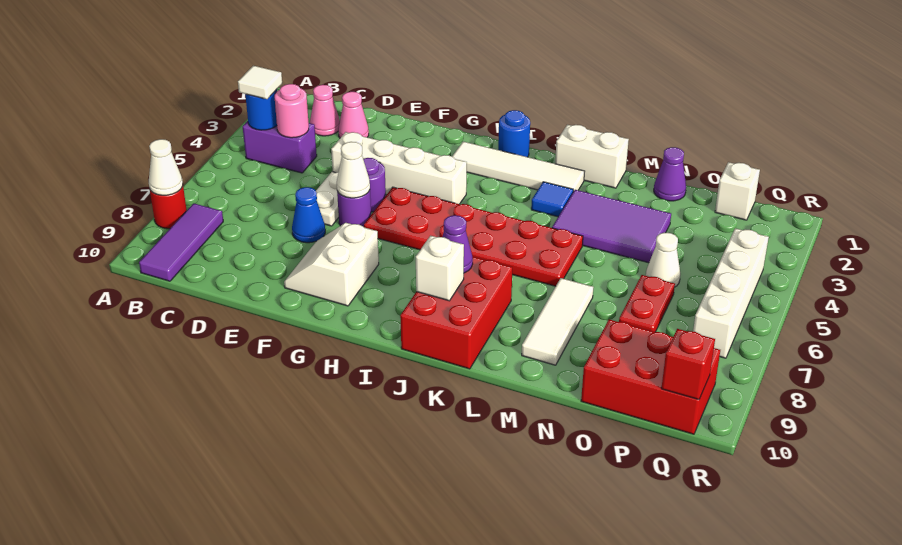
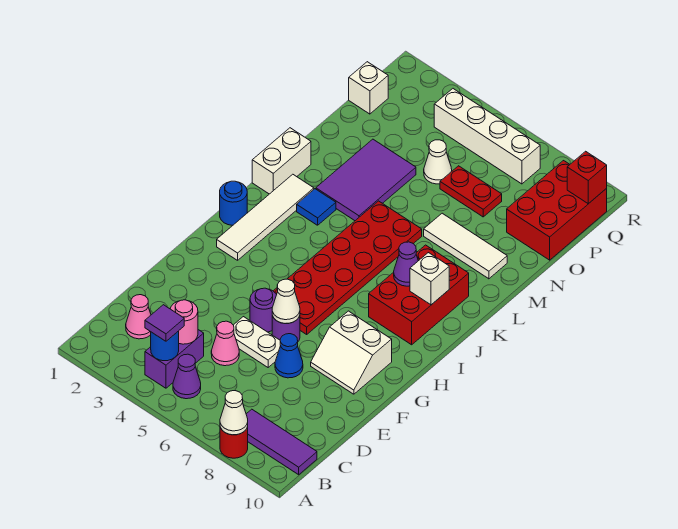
white tile B4 level 3 -> purple tile B4 level 3
pink cone D2 level 1 -> pink cone D5 level 1
white brick E4:H4 level 1 -> none
red brick J8:K10 level 1 -> red brick I8:K9 level 1
purple cone N1 level 1 -> purple cone B5 level 1

